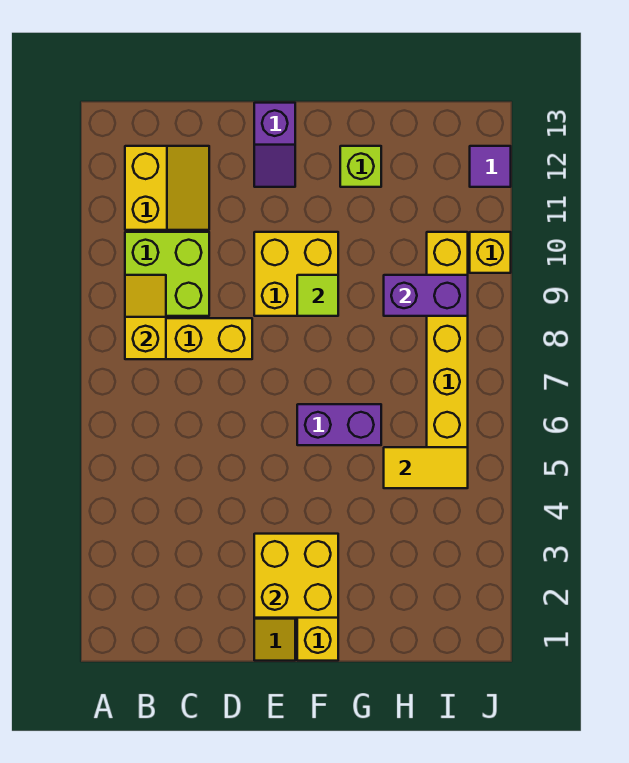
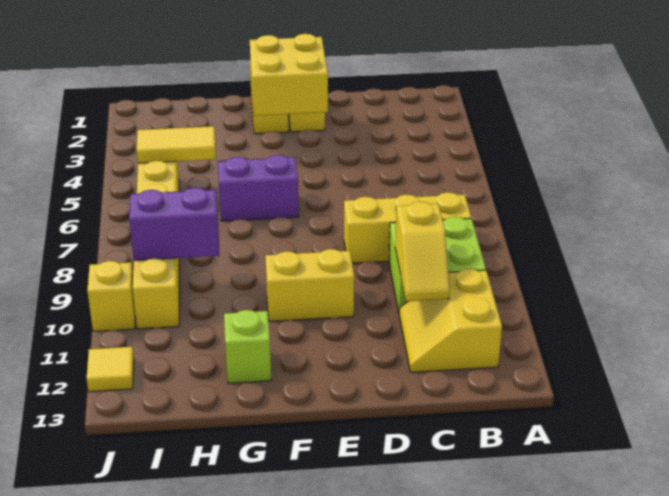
yellow slope B8:B9 level 2 top 8 -> yellow slope C10:C11 level 2 top 10
yellow brick E9:F10 level 1 -> yellow brick E10:F10 level 1
purple slope E12:E13 level 1 top 13 -> none
lime tile F9 level 2 -> none
purple tile J12 level 1 -> yellow tile J12 level 1

